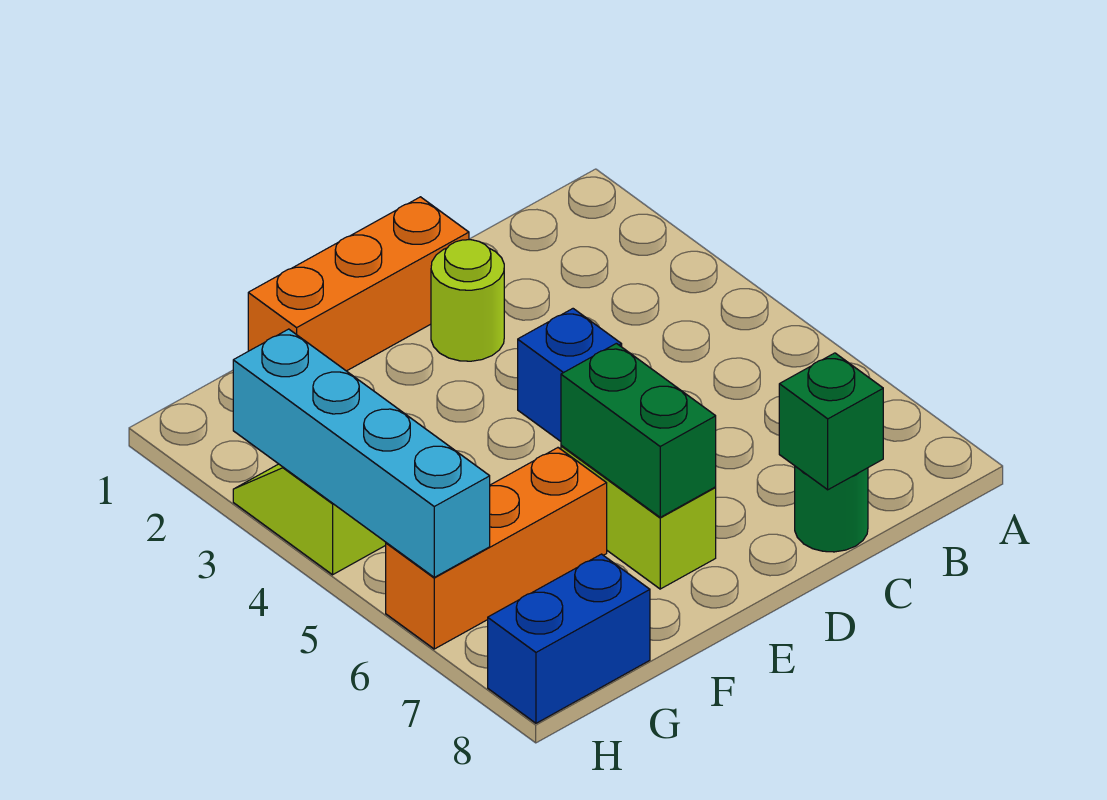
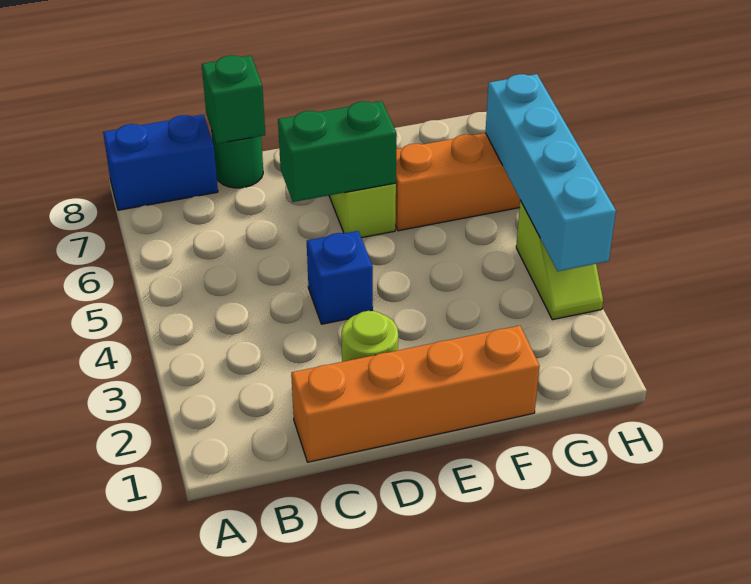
orange brick D1:F1 level 1 -> orange brick C1:F1 level 1
green brick E6:E7 level 2 -> green brick D6:E6 level 2
blue brick G8:H8 level 1 -> blue brick A8:B8 level 1

